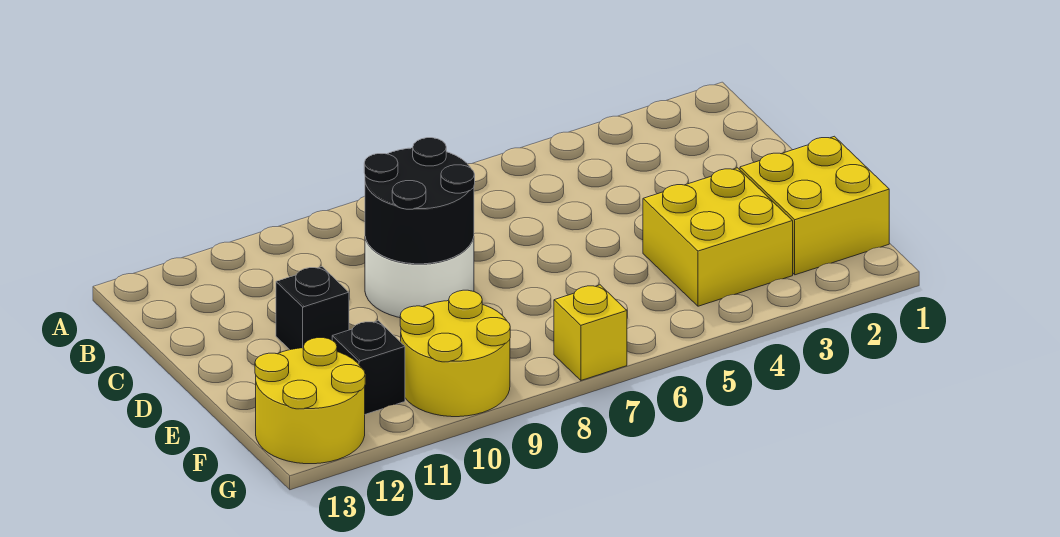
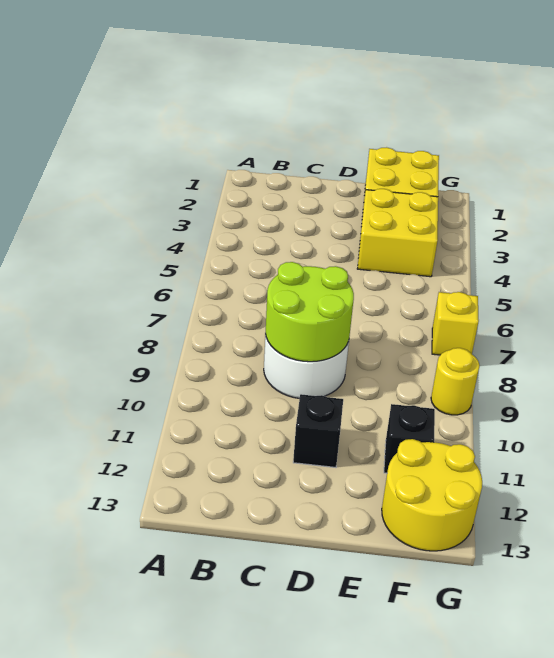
black round brick C8:D9 level 2 -> lime round brick C8:D9 level 2
yellow round brick F9:G10 level 1 -> yellow round brick G9 level 1

